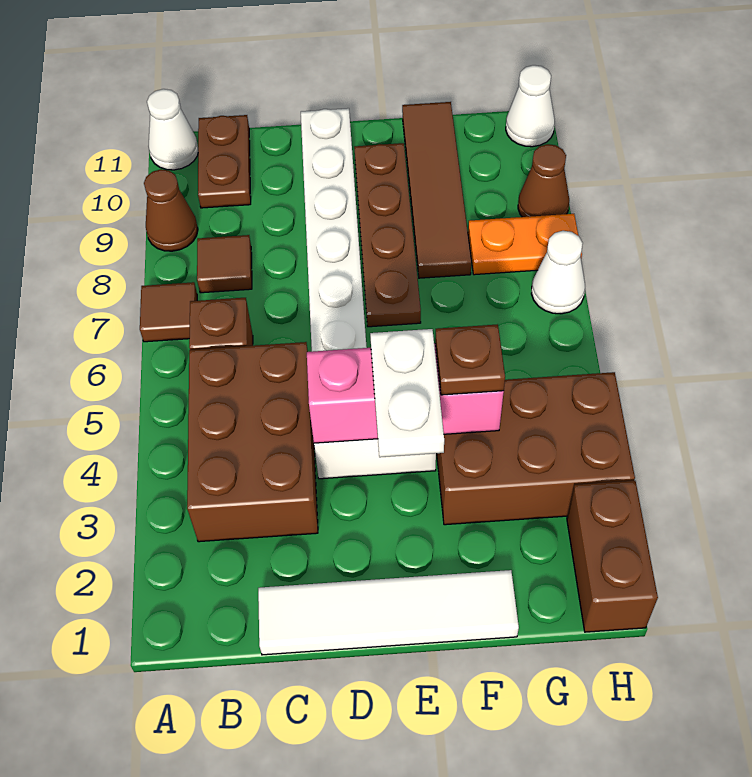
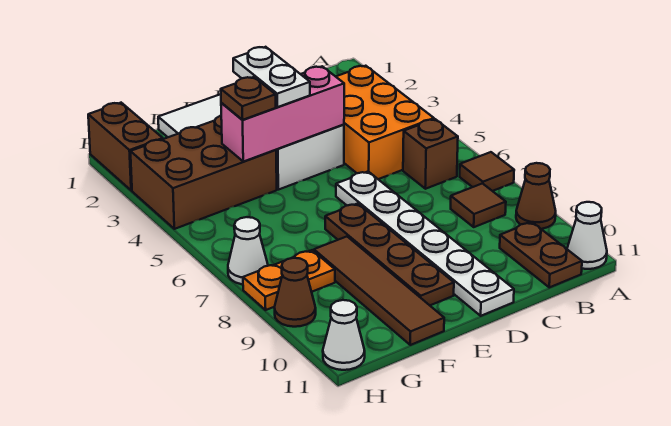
brown brick B3:C5 level 1 -> orange brick B3:C5 level 1

